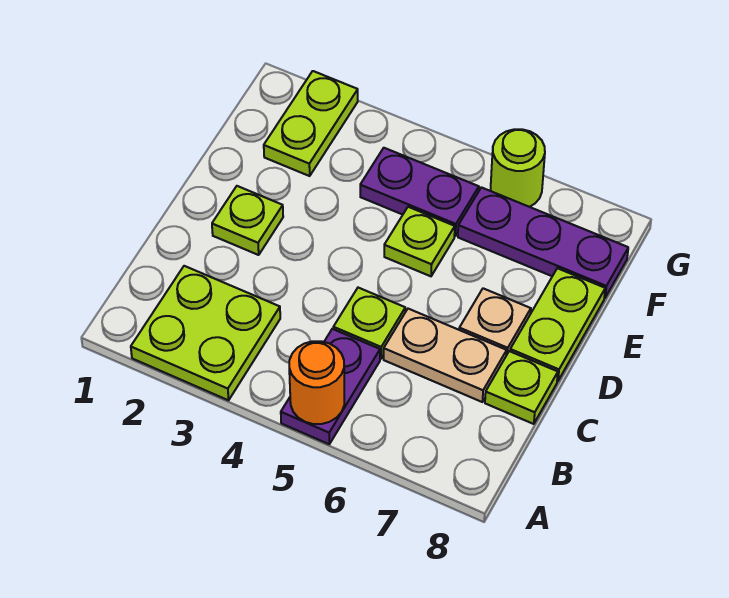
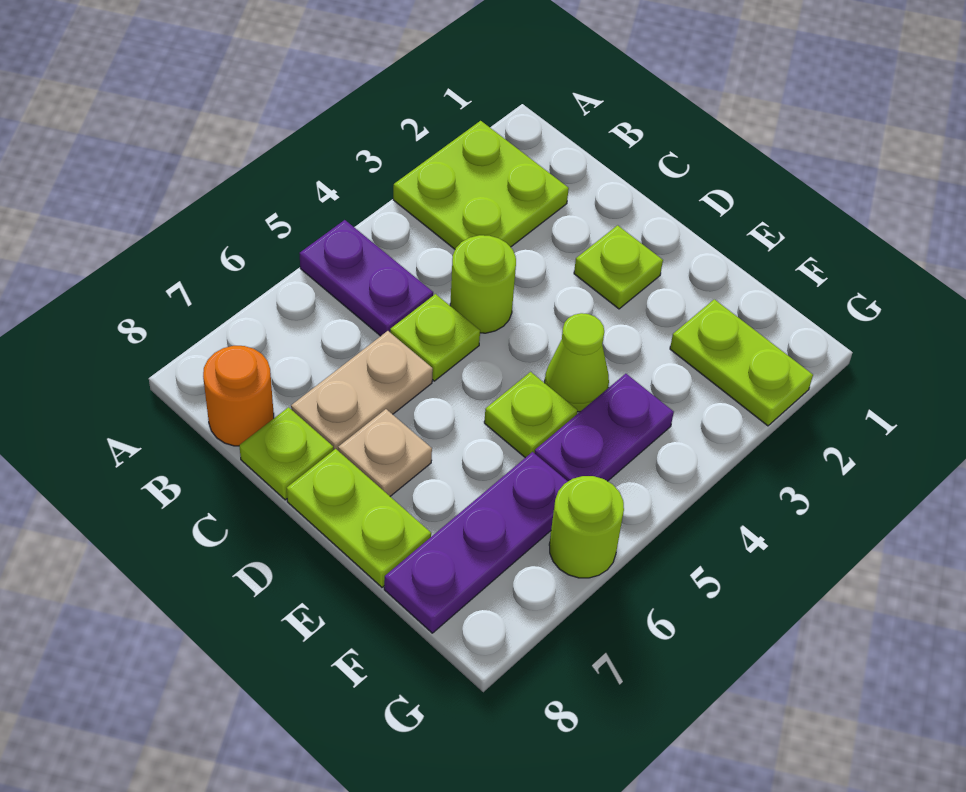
orange round brick A5 level 2 -> orange round brick B8 level 1
none -> lime round brick C4 level 1
none -> lime cone E4 level 1

